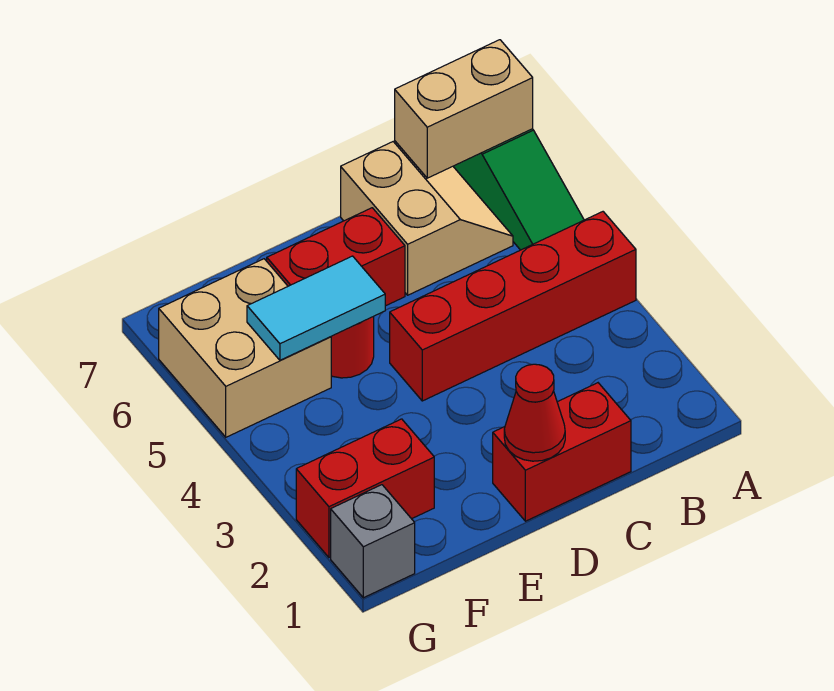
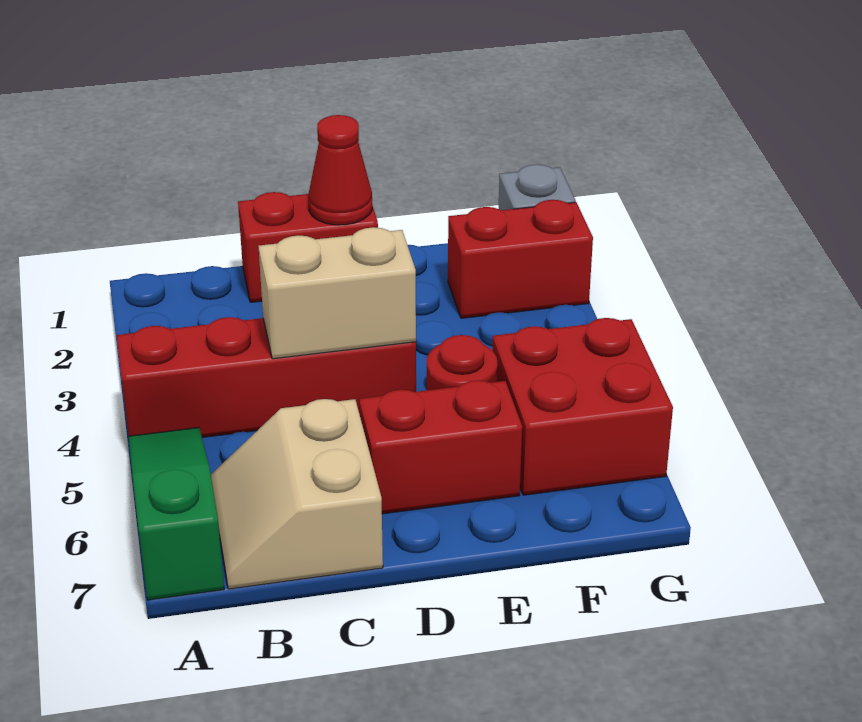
tan brick A7:B7 level 2 -> tan brick C4:D4 level 2
cyan tile E5:F5 level 2 -> none
tan brick F5:G6 level 1 -> red brick F5:G6 level 1

